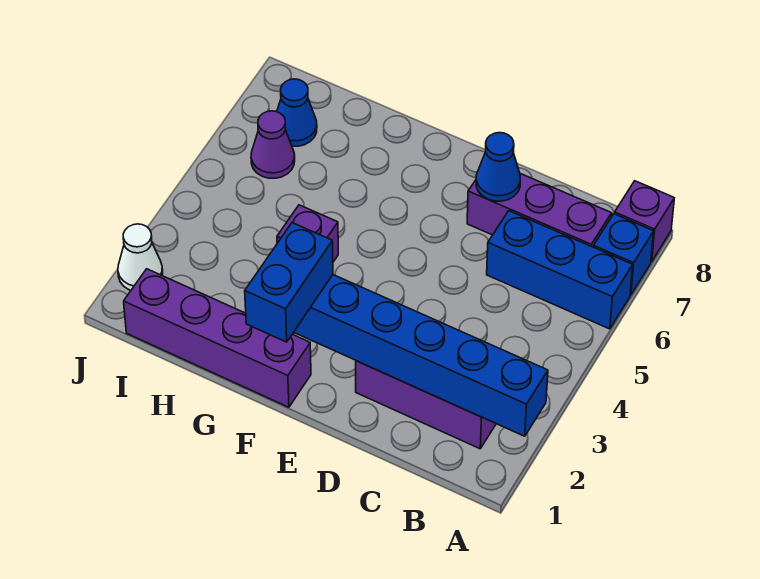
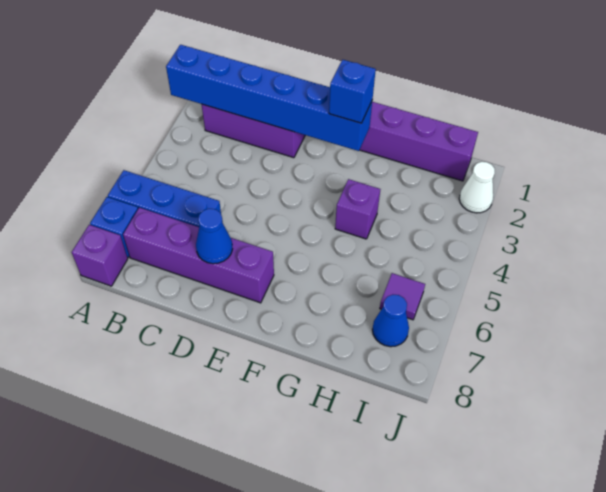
purple brick B7:D7 level 1 -> purple brick B7:E7 level 1
blue brick F1:F2 level 3 -> blue brick F2 level 3
purple cone I6 level 1 -> purple tile I6 level 1

